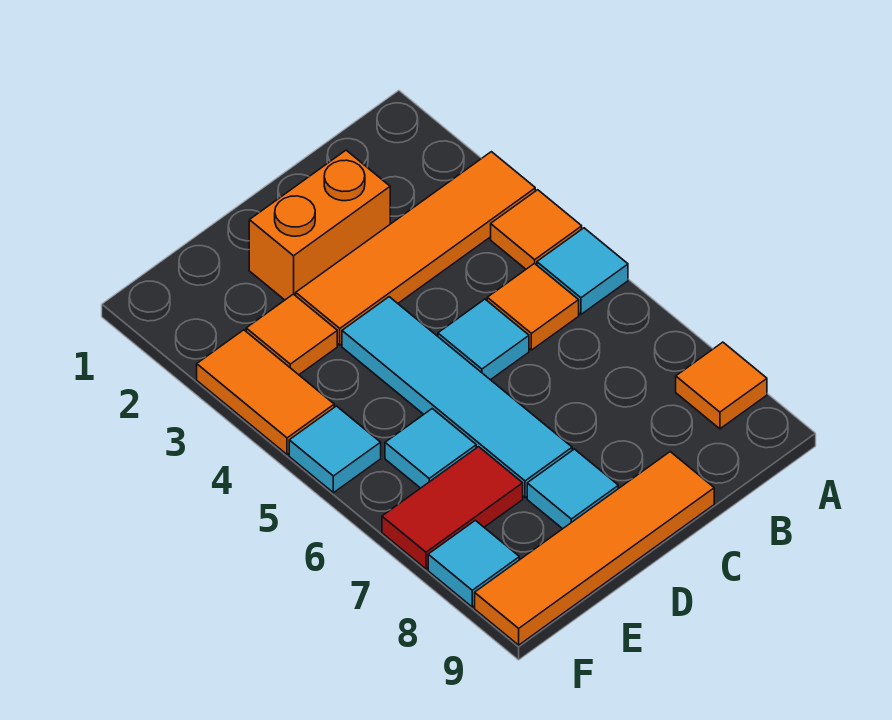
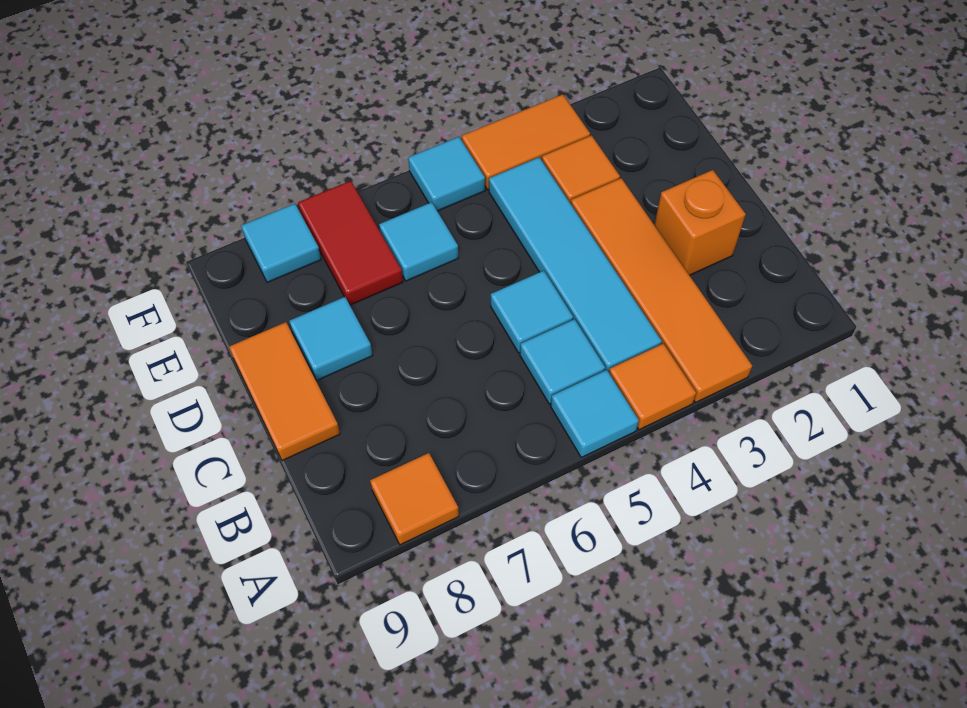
orange tile B5 level 1 -> cyan tile B5 level 1
orange brick C2:D2 level 1 -> orange brick C2 level 1
orange tile C9:F9 level 1 -> orange tile C9:D9 level 1
cyan tile D4:D7 level 1 -> cyan tile B4:E4 level 1

